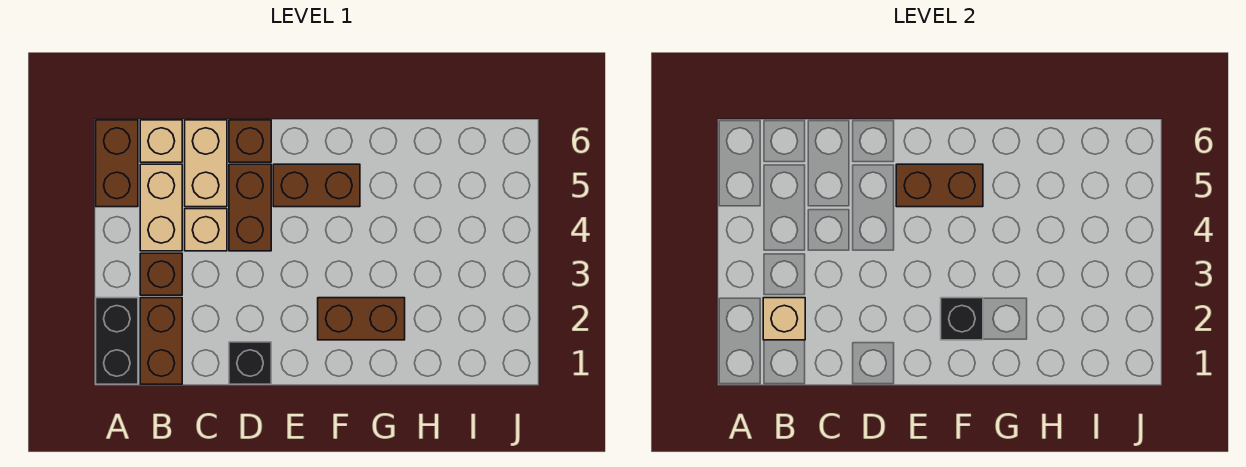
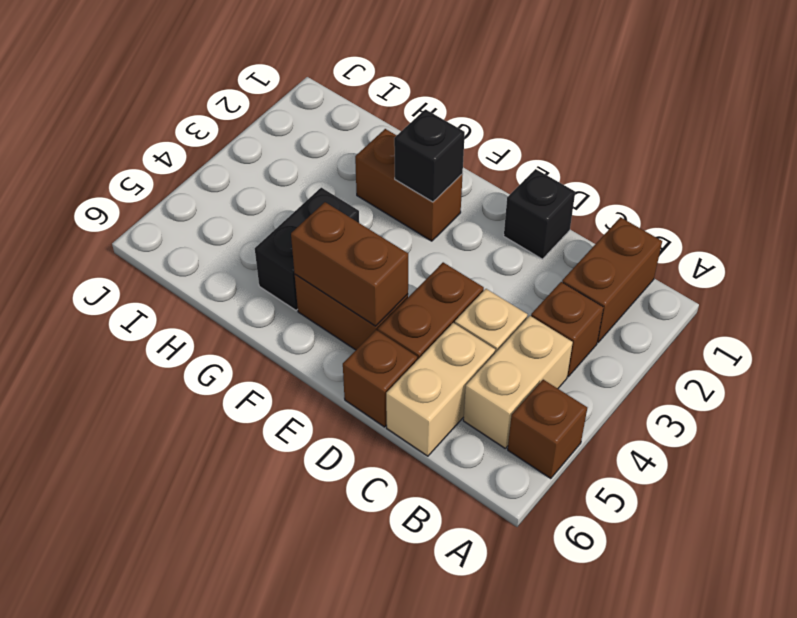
black brick A1:A2 level 1 -> black brick G4:G5 level 1
brown brick A5:A6 level 1 -> brown brick A5 level 1
tan brick B2 level 2 -> none
tan brick B6 level 1 -> none

